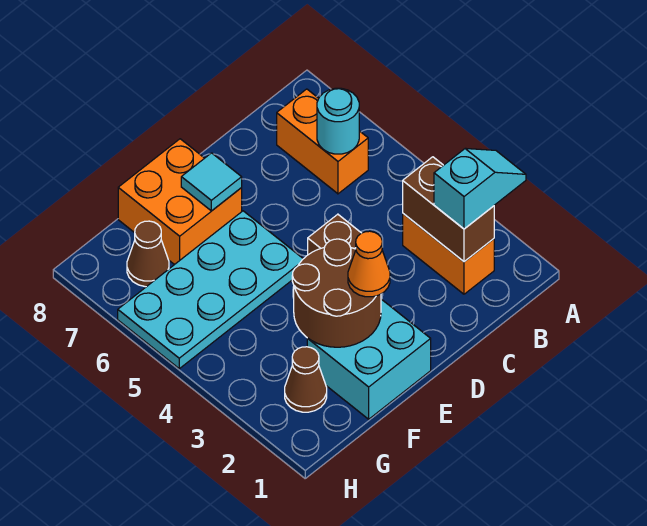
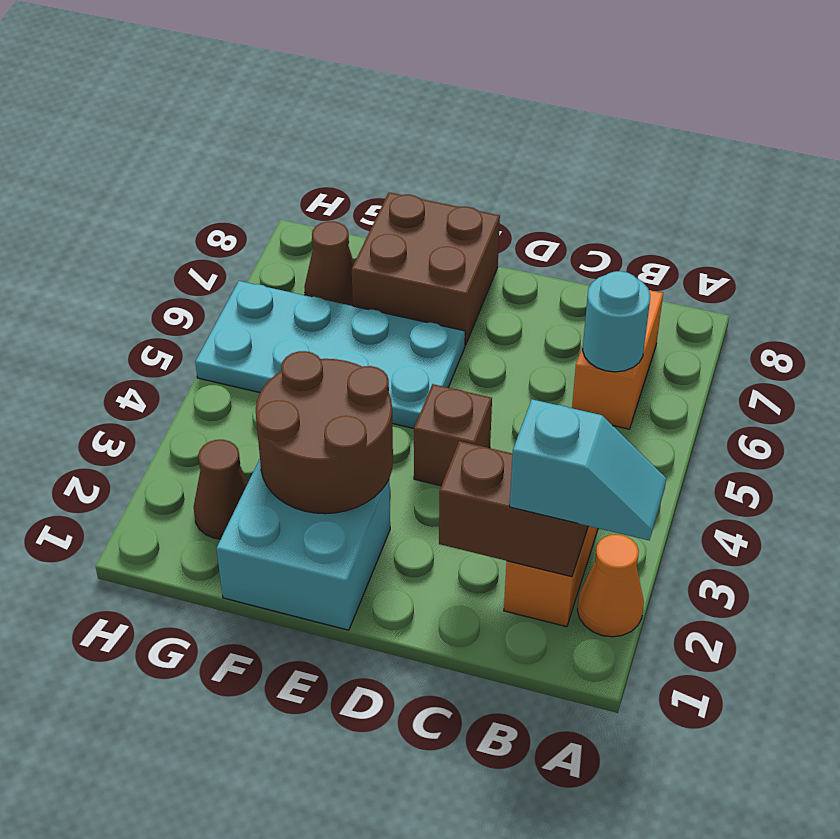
brown brick B2:B3 level 2 -> brown brick B2:C2 level 2
orange cone E2 level 3 -> orange cone A2 level 1
orange brick E7:F8 level 1 -> brown brick E7:F8 level 1
cyan tile E7 level 2 -> none

